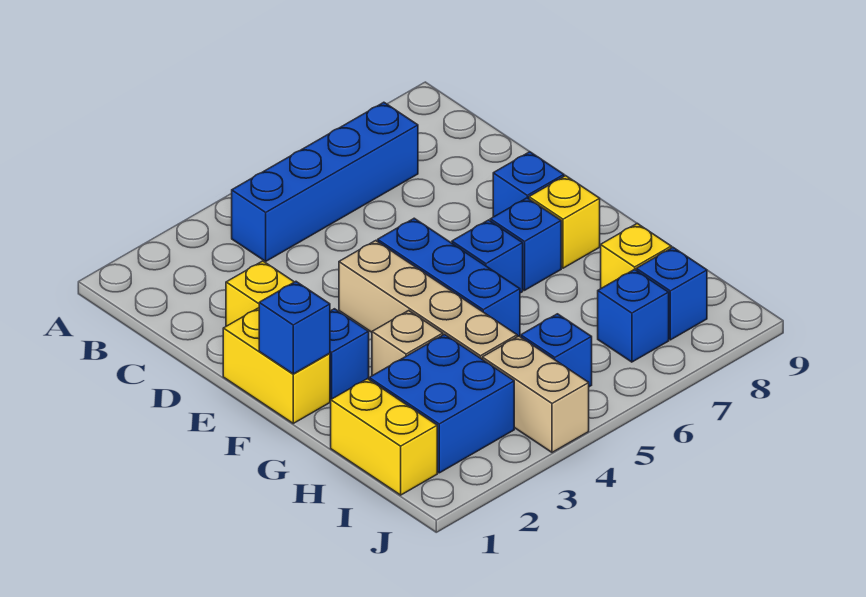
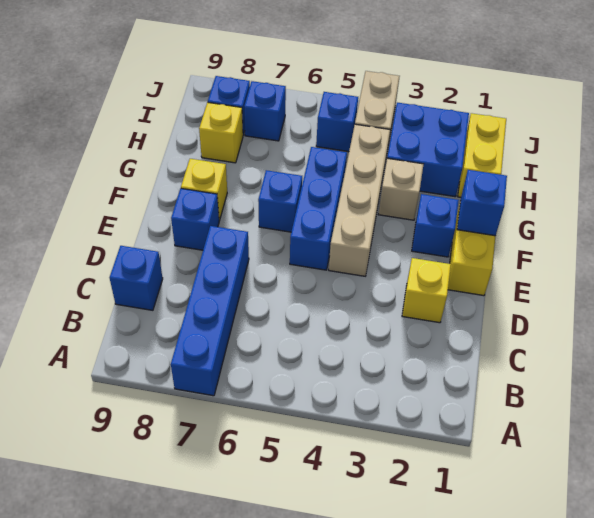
blue brick B4:B7 level 1 -> blue brick A7:D7 level 1
blue brick F7 level 1 -> blue brick C9 level 1

